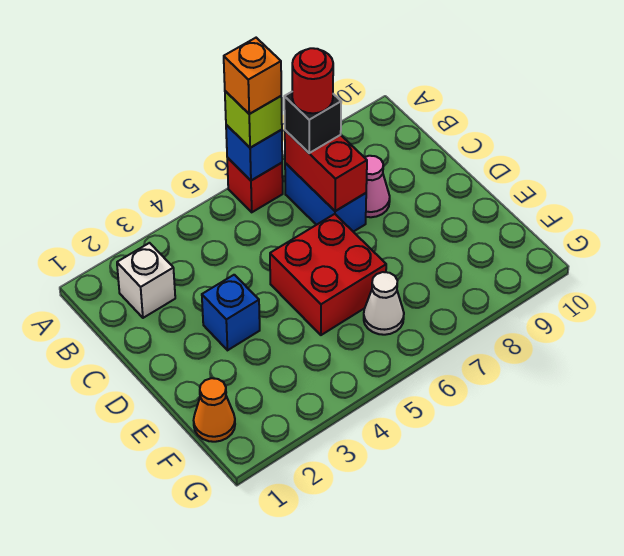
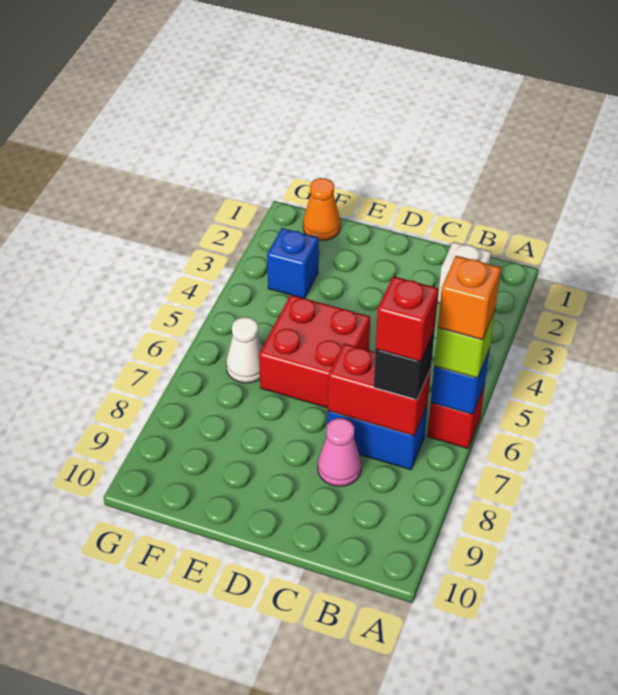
red round brick B7 level 4 -> red brick B7 level 4
blue brick D3 level 1 -> blue brick F3 level 1

